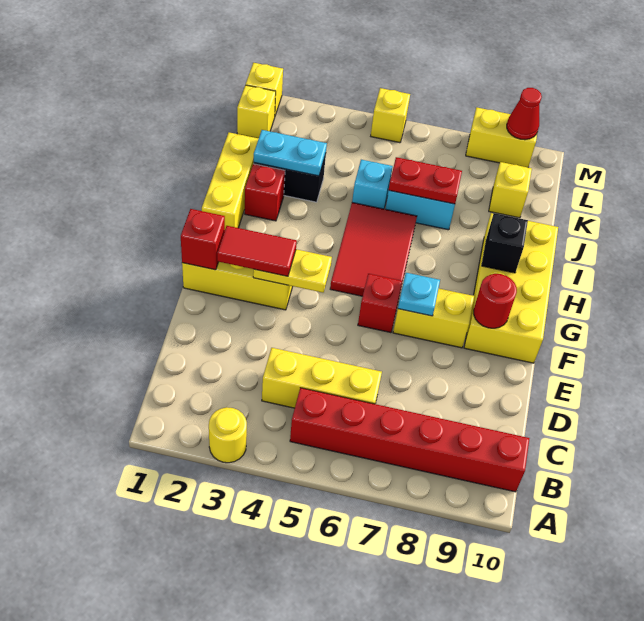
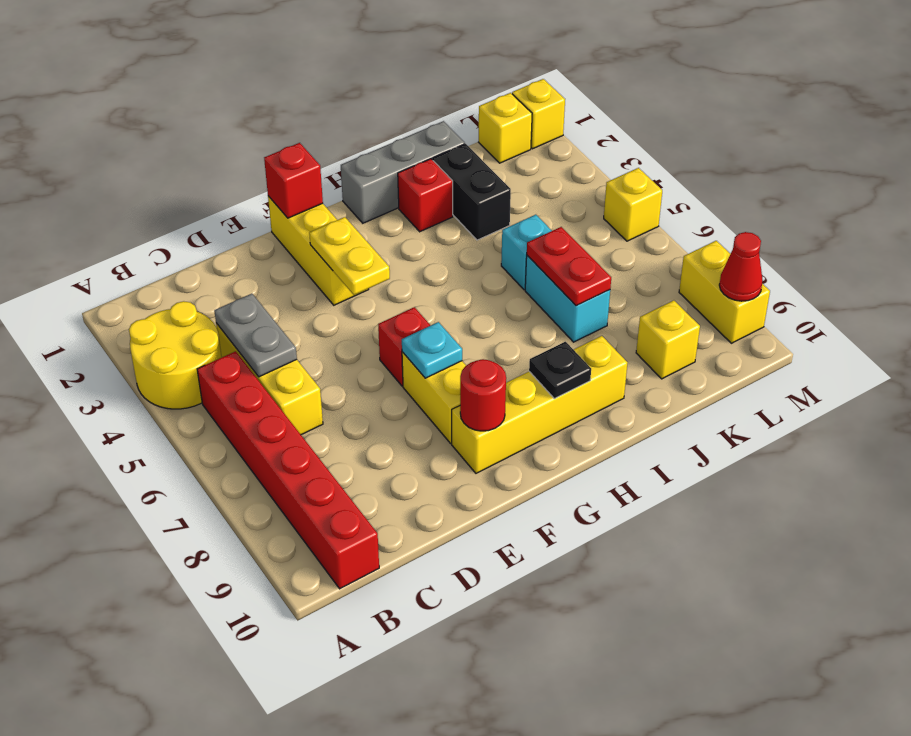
yellow round brick A3 level 1 -> yellow round brick A3:B4 level 1
none -> grey plate C4:C5 level 2
red tile F2:F3 level 3 -> none
yellow brick F9:I10 level 1 -> yellow brick F9:I9 level 1
red tile G5:I6 level 1 -> none
yellow brick H1:J1 level 1 -> grey brick H1:J1 level 1
black brick H9 level 2 -> black plate H9 level 2
cyan plate J2:J3 level 2 -> none

